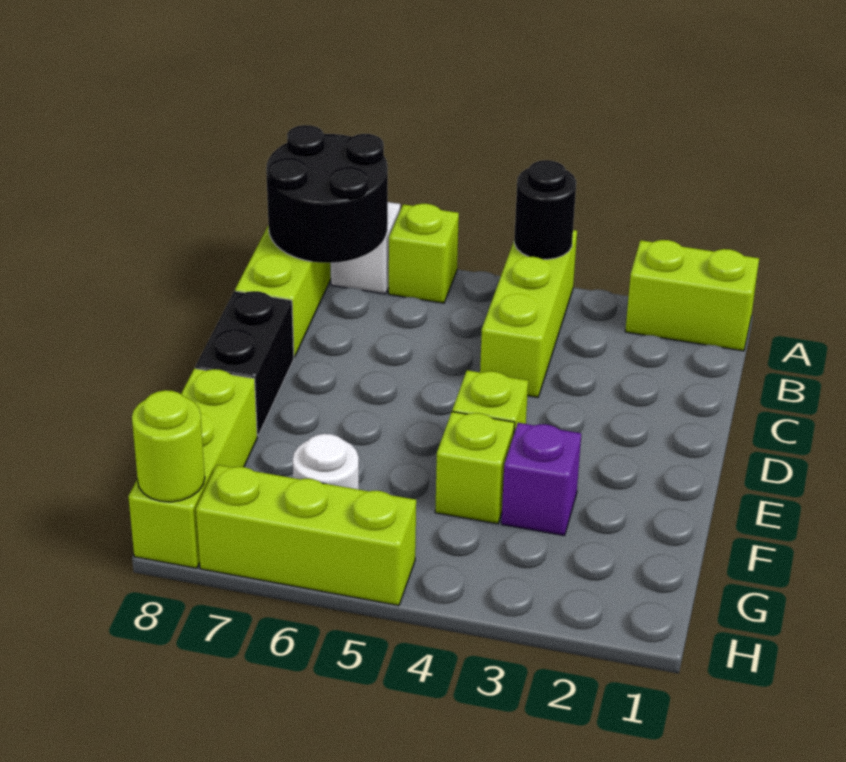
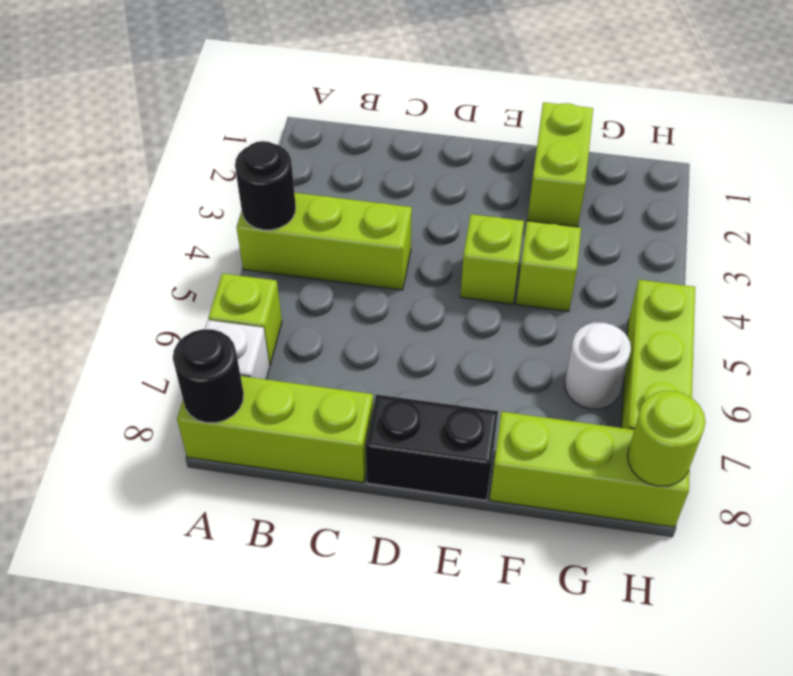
lime brick A1:A2 level 1 -> lime brick F1:F2 level 1
black round brick A7:B8 level 2 -> black round brick A8 level 2
purple brick F3 level 1 -> none

